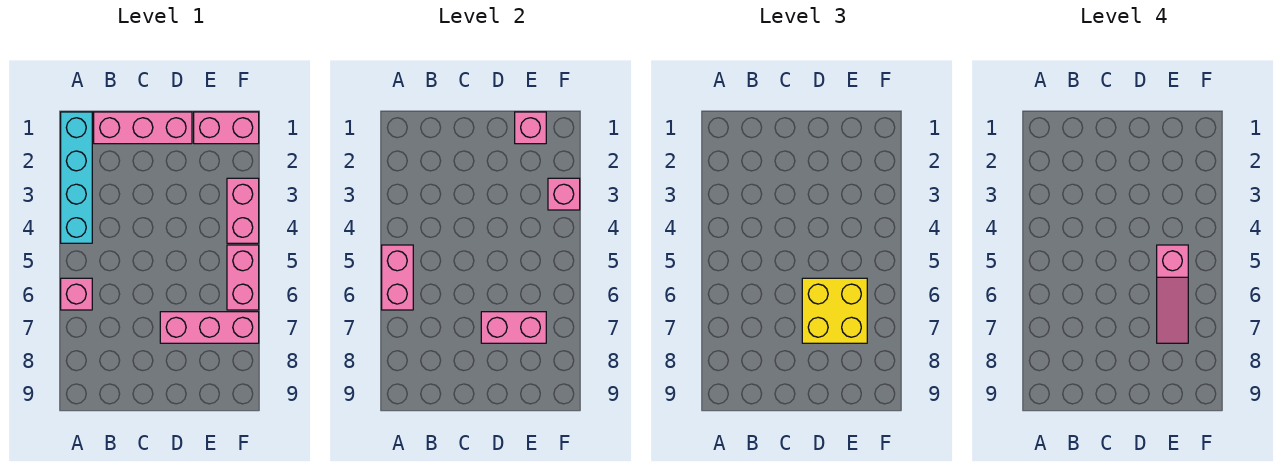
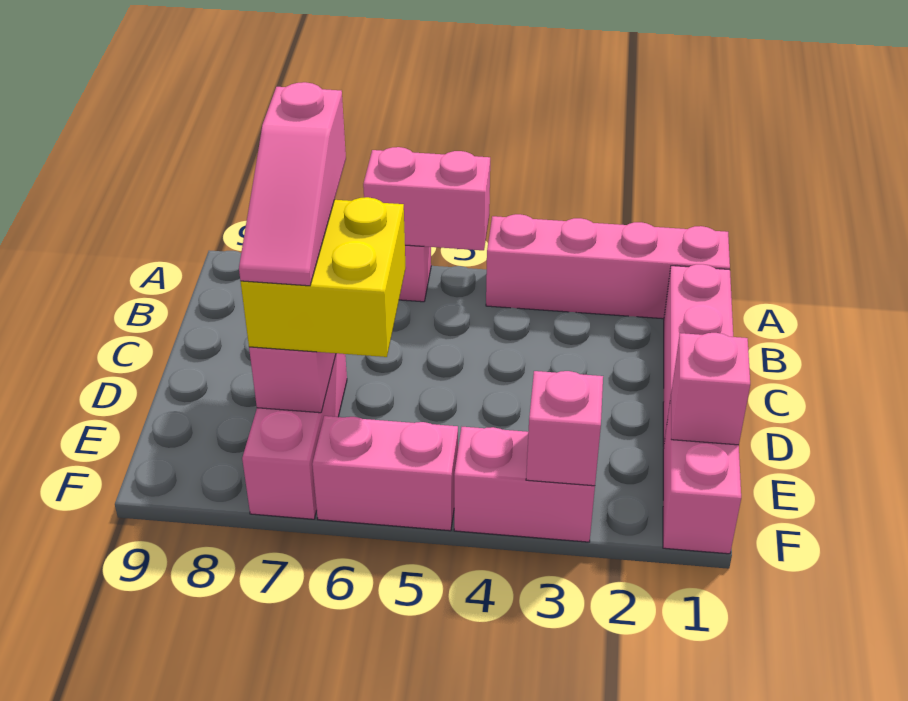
cyan brick A1:A4 level 1 -> pink brick A1:A4 level 1
pink slope E5:E7 level 4 top 5 -> pink slope C7:E7 level 4 top C

